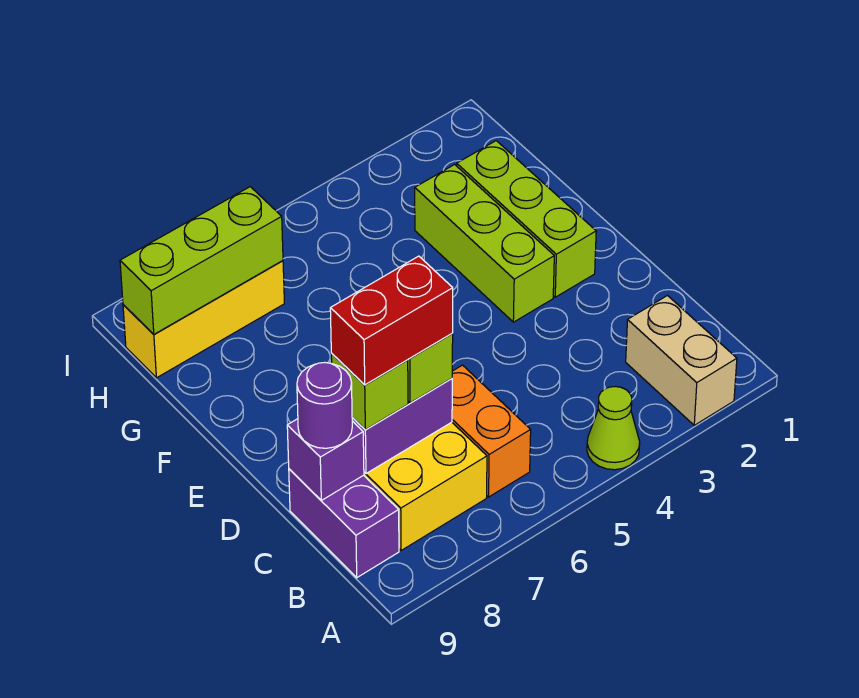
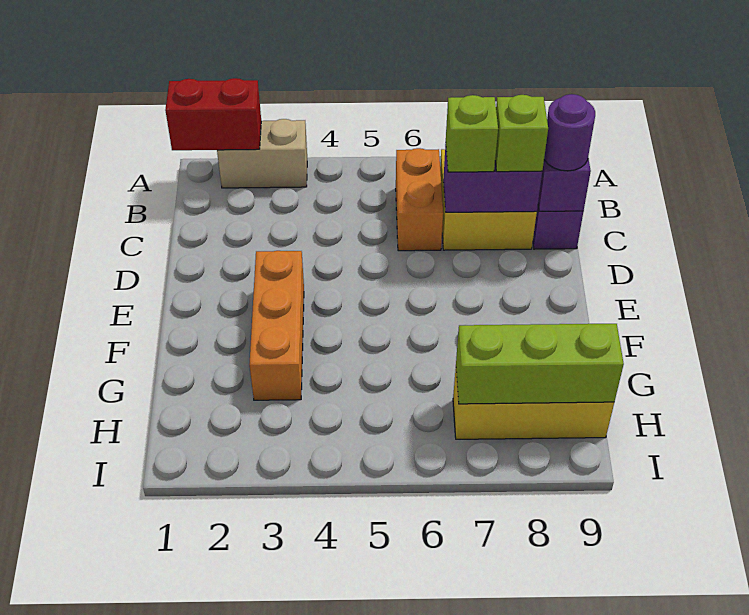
tan brick A2:B2 level 1 -> tan brick A2:A3 level 1
lime cone A4 level 1 -> none
red brick C7:C8 level 4 -> red brick A1:A2 level 2
lime brick E2:G2 level 1 -> none
lime brick E3:G3 level 1 -> orange brick E3:G3 level 1

